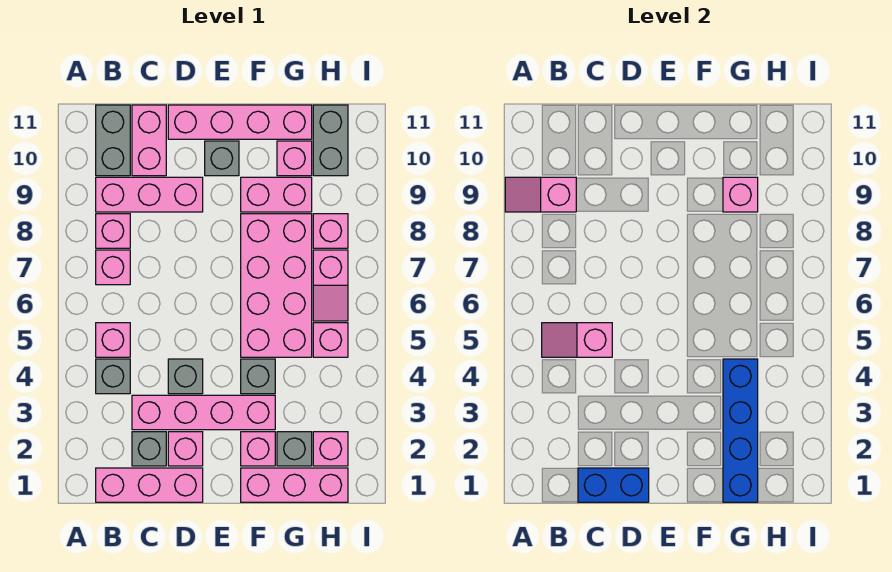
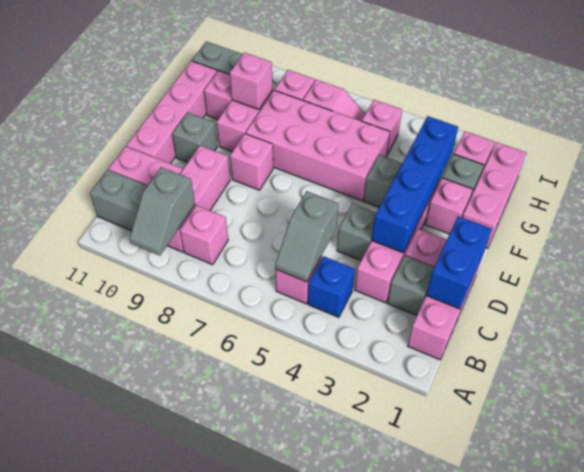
pink slope A9:B9 level 2 top B -> grey slope A9:B9 level 2 top B
grey brick B4 level 1 -> blue brick B4 level 1
pink slope B5:C5 level 2 top C -> grey slope B5:C5 level 2 top C
pink brick B7 level 1 -> pink brick E8 level 1
blue brick G1:G4 level 2 -> blue brick D3:G3 level 2

